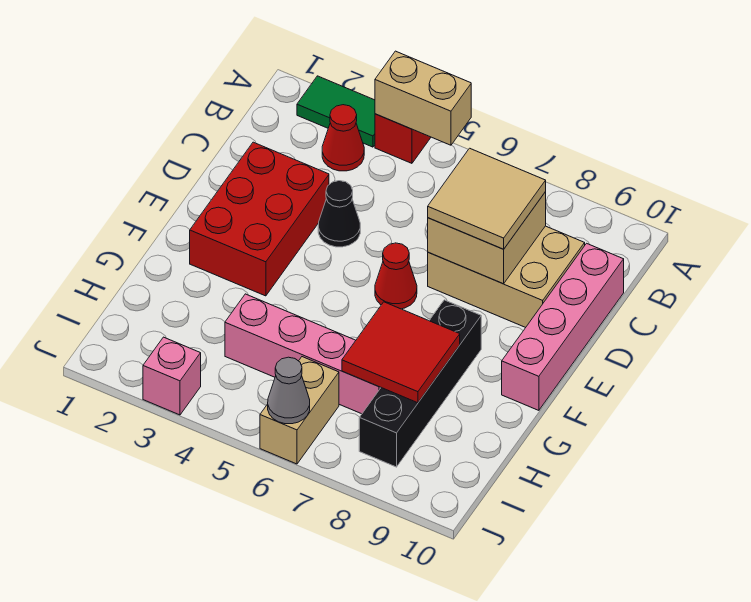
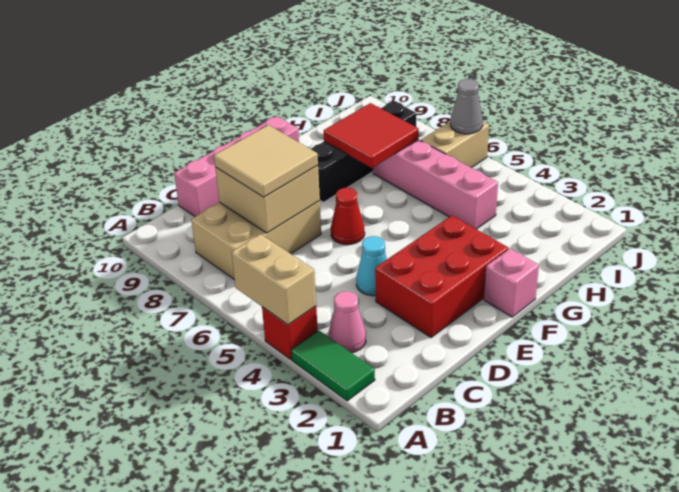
red cone B3 level 1 -> pink cone B3 level 1
tan brick C7:D9 level 1 -> tan brick B7:D8 level 1
black cone D4 level 1 -> cyan cone D4 level 1
pink brick J3 level 1 -> pink brick F1 level 1

